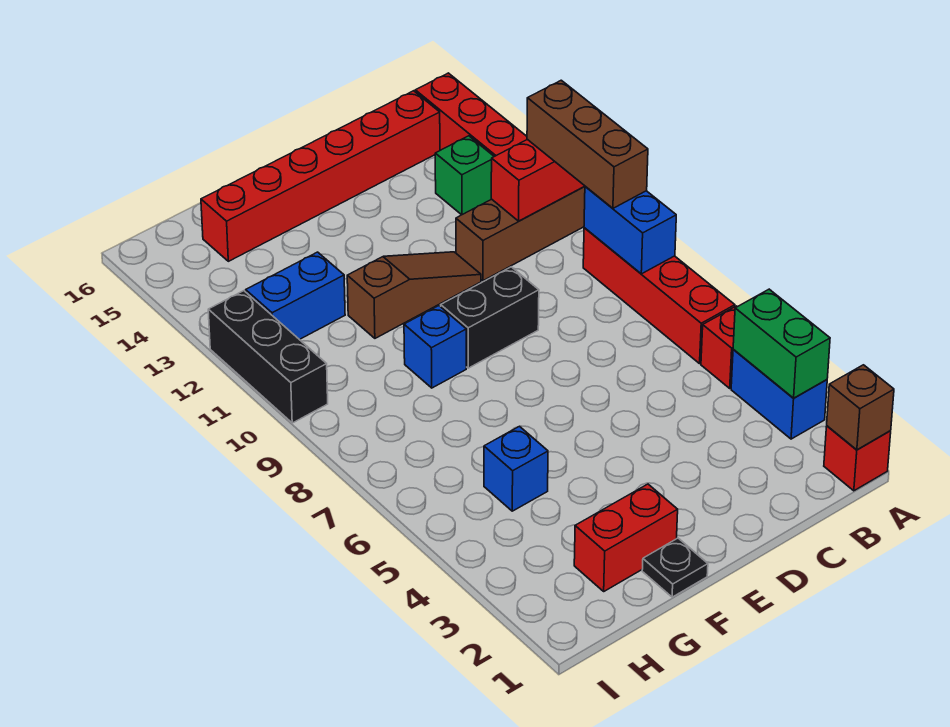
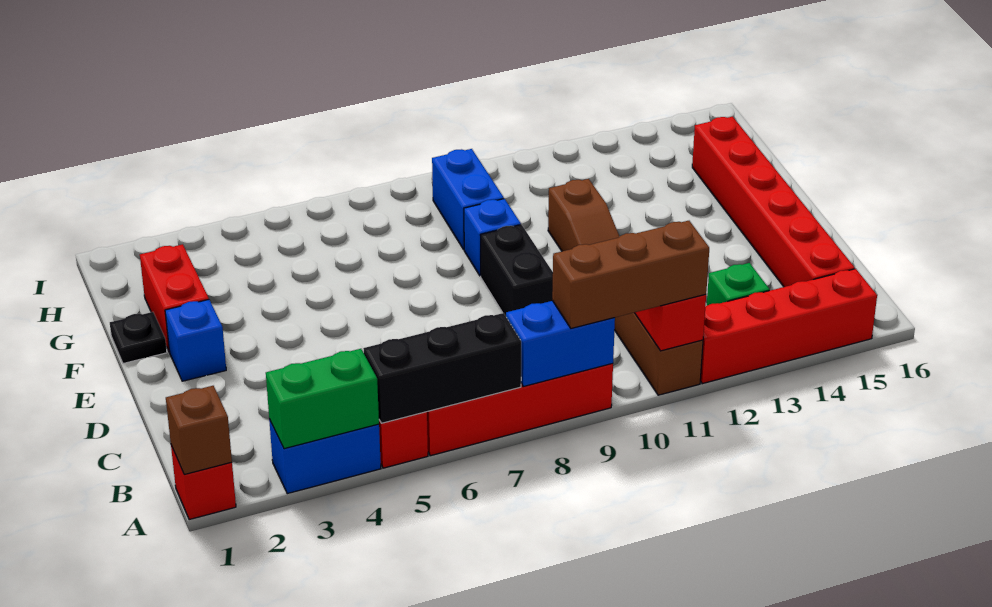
blue brick G5 level 1 -> blue brick E2 level 1
blue brick G12:H12 level 1 -> blue brick G9:H9 level 1
black brick I10:I12 level 1 -> black brick A5:A7 level 2

